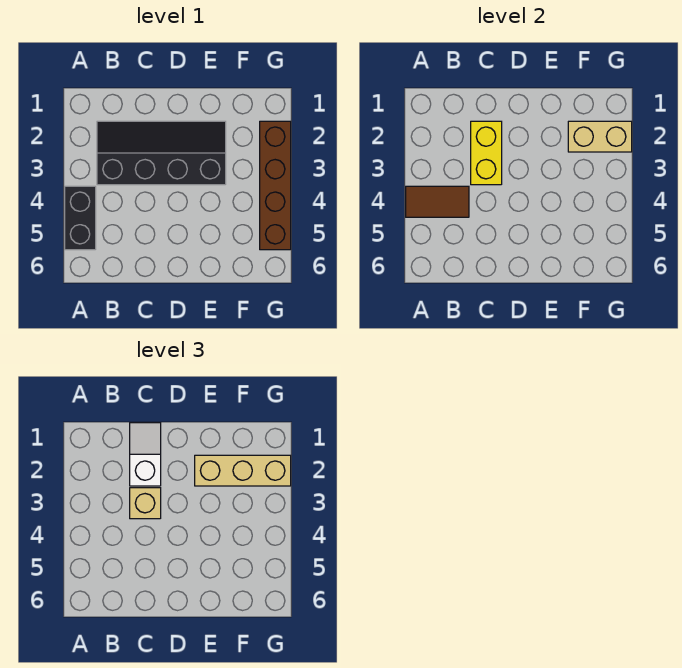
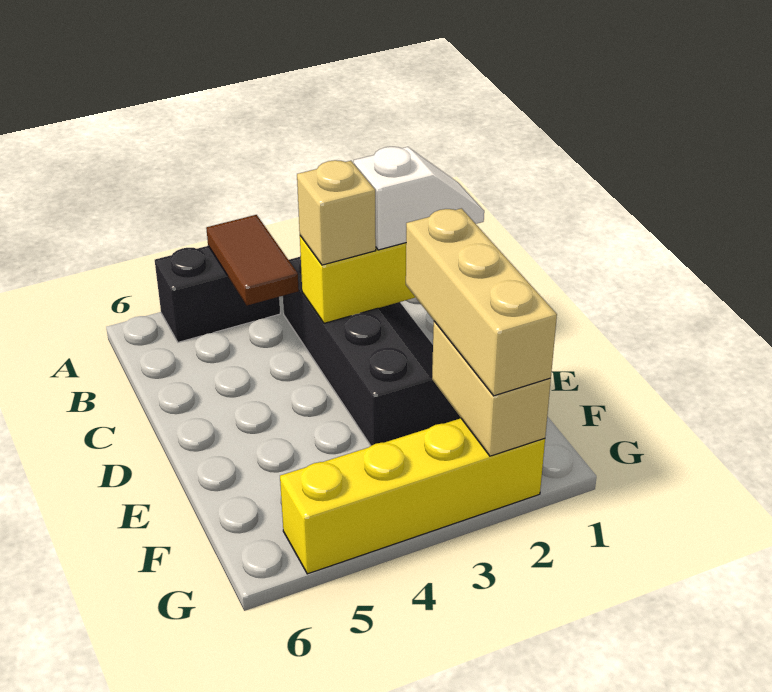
brown brick G2:G5 level 1 -> yellow brick G2:G5 level 1

